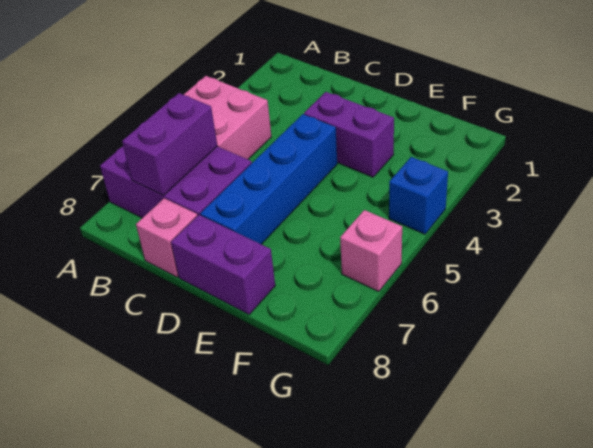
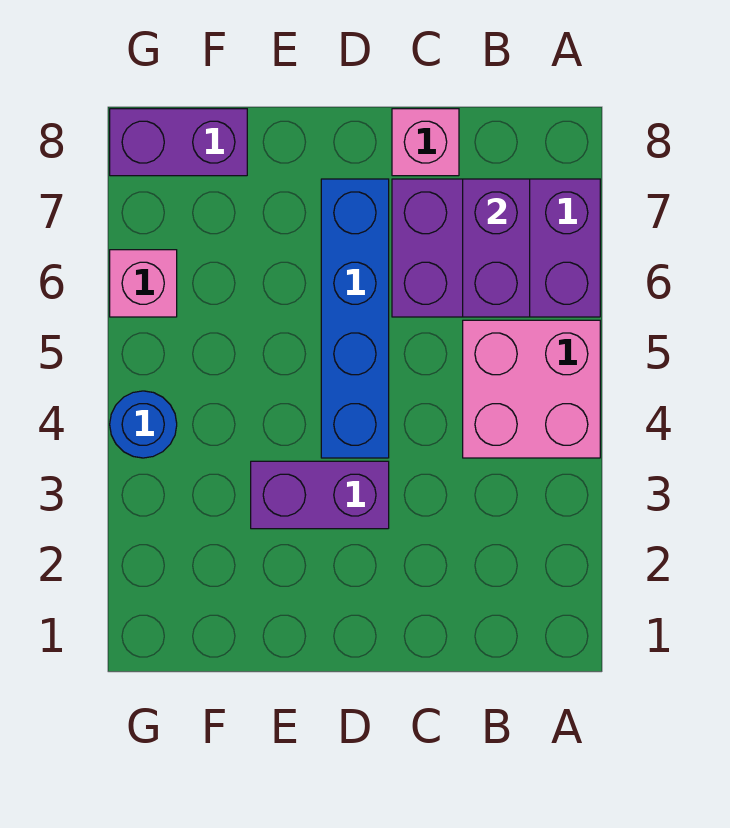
purple brick D8:E8 level 1 -> purple brick F8:G8 level 1
blue brick G4 level 1 -> blue round brick G4 level 1

